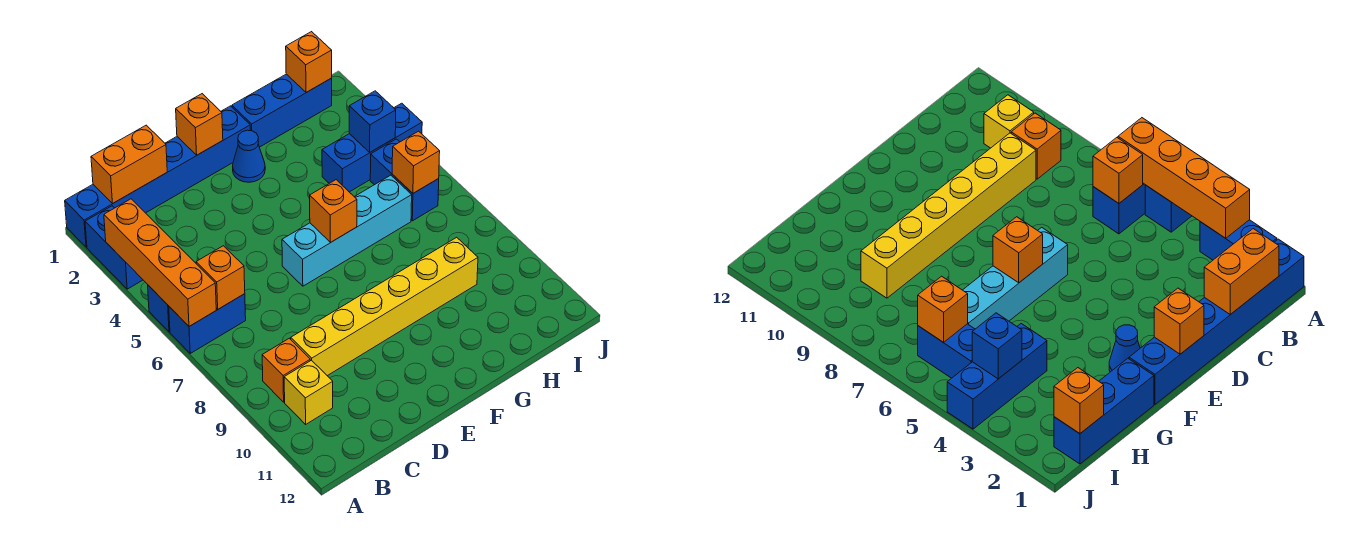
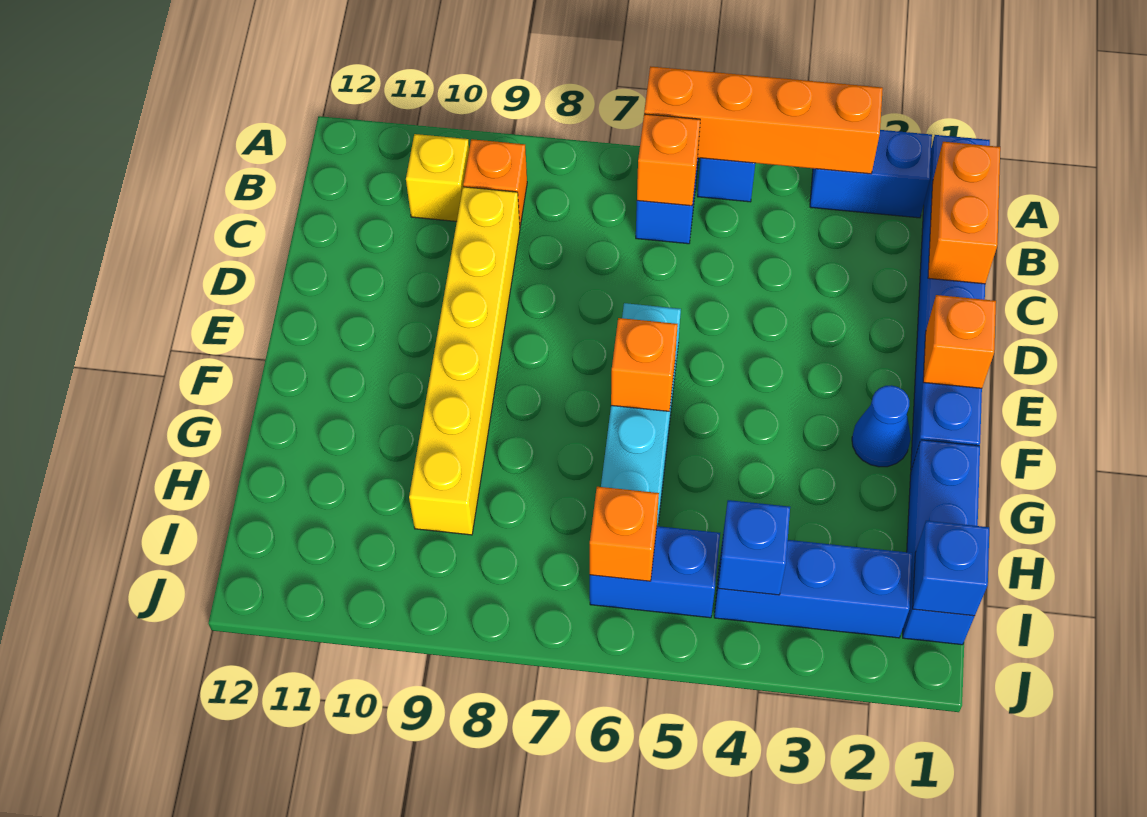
blue brick H4:J4 level 1 -> blue brick I2:I4 level 1
orange brick I1 level 2 -> blue brick I1 level 2

